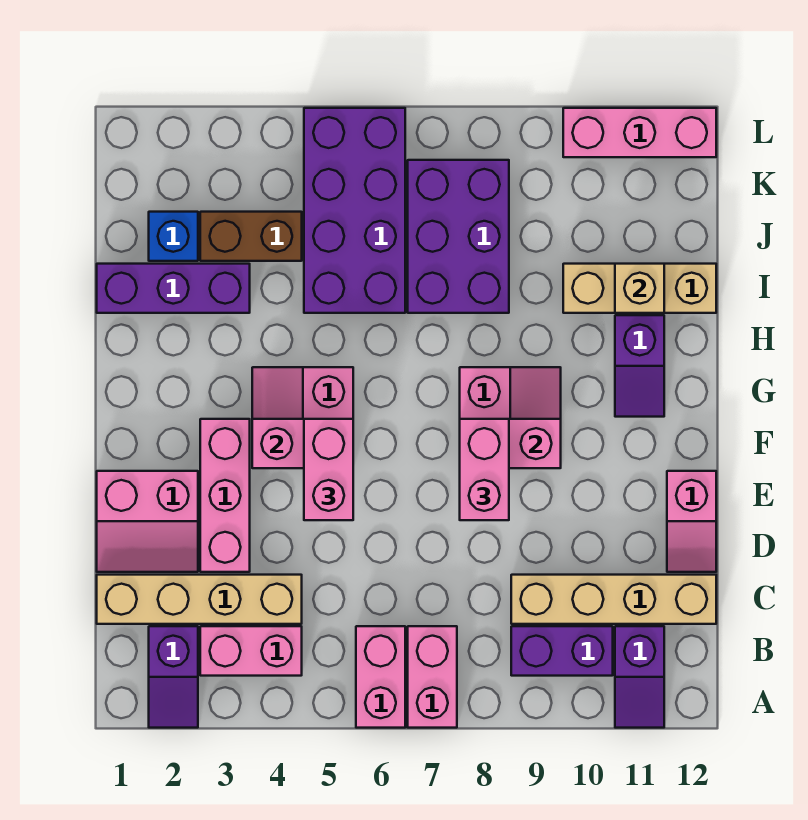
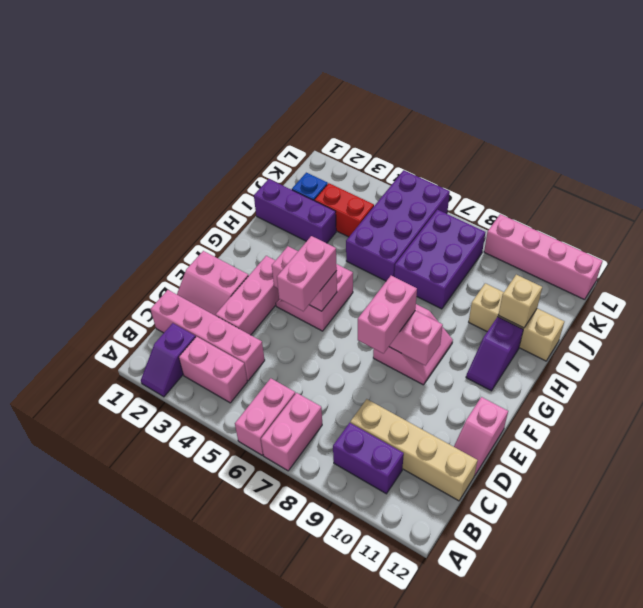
purple slope A11:B11 level 1 top B -> none
tan brick C1:C4 level 1 -> pink brick C1:C4 level 1
brown brick J3:J4 level 1 -> red brick J3:J4 level 1
pink brick L10:L12 level 1 -> pink brick L9:L12 level 1

